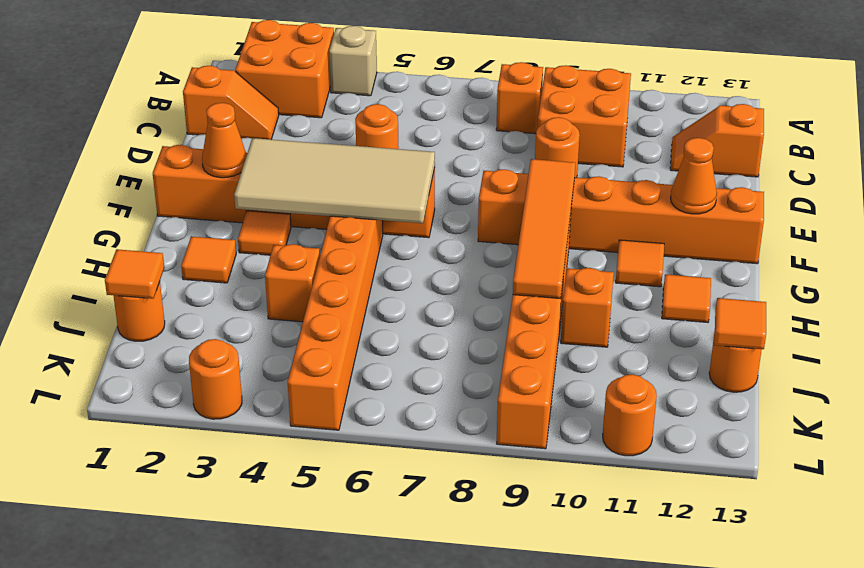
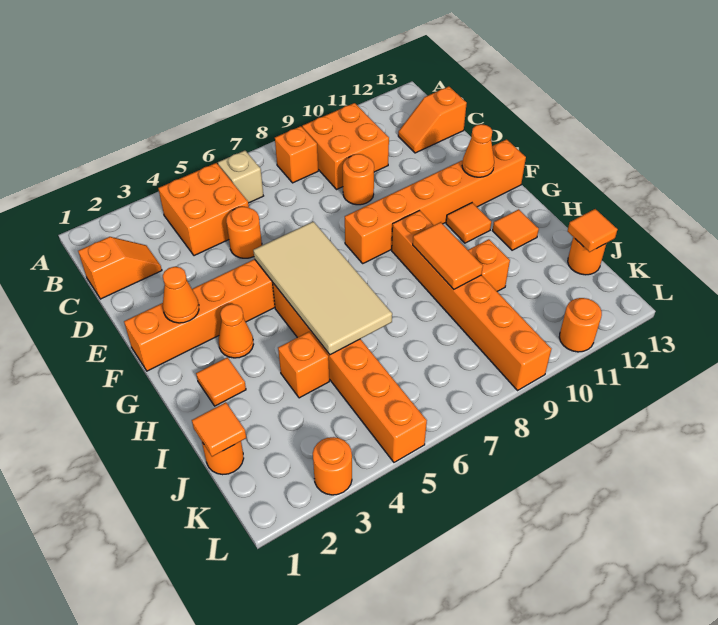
orange brick A2:B3 level 1 -> orange brick B4:C5 level 1
tan brick A4 level 1 -> tan brick B6 level 1
tan tile F3:G6 level 2 -> tan tile F5:I6 level 2
orange tile F9:I9 level 2 -> orange tile H9:I9 level 2
orange tile G3 level 1 -> orange cone G3 level 1

